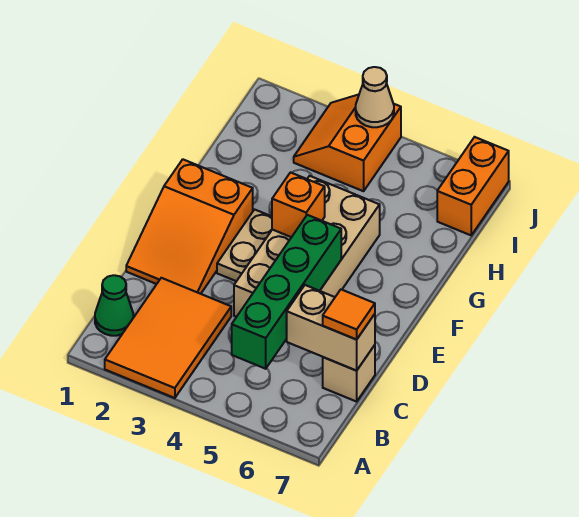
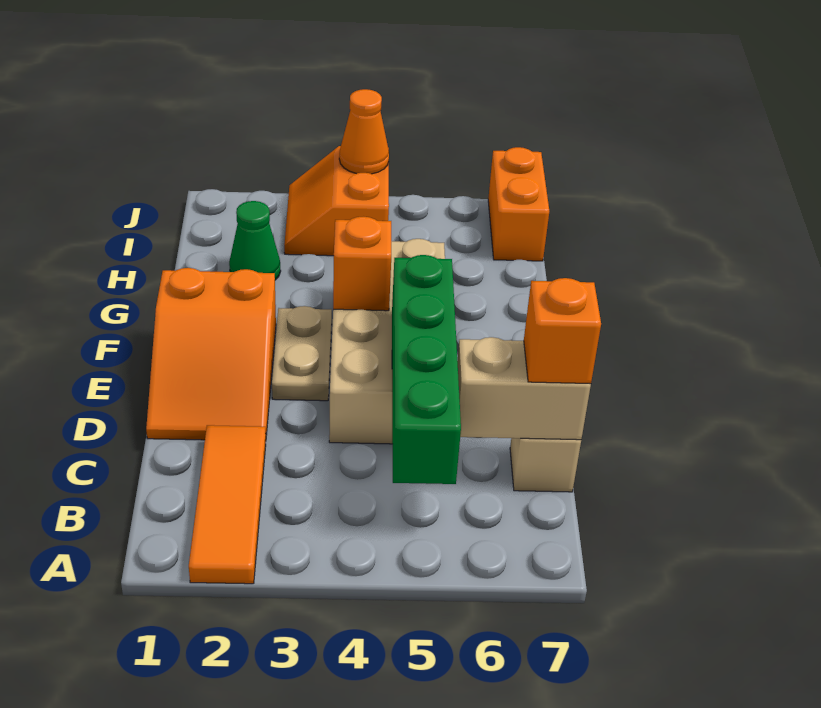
orange tile A2:C3 level 1 -> orange tile A2:C2 level 1
green cone B1 level 1 -> green cone H2 level 1
orange tile C7 level 3 -> orange brick C7 level 3
tan cone J4 level 2 -> orange cone J4 level 2

